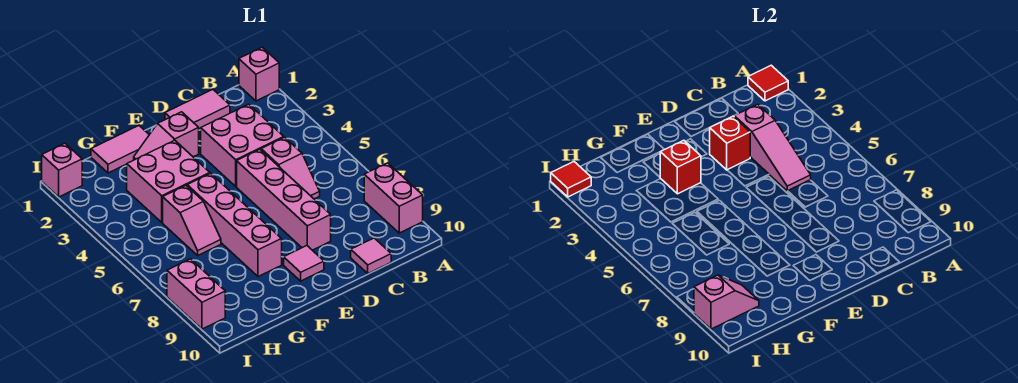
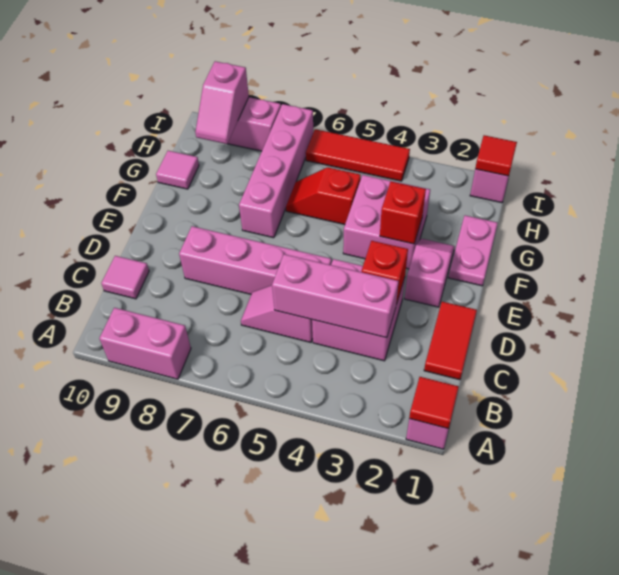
pink tile C1:D1 level 1 -> red tile C1:D1 level 1
pink slope C3:C5 level 2 top 3 -> pink brick C3:C5 level 2
pink tile E9 level 1 -> pink tile G10 level 1
pink tile F1:G1 level 1 -> pink plate F1:G1 level 1
pink brick F5:F8 level 1 -> pink brick F7:I7 level 1
pink slope G5:G6 level 1 top 5 -> red slope G5:G6 level 1 top 5
none -> red tile I4:I6 level 1

